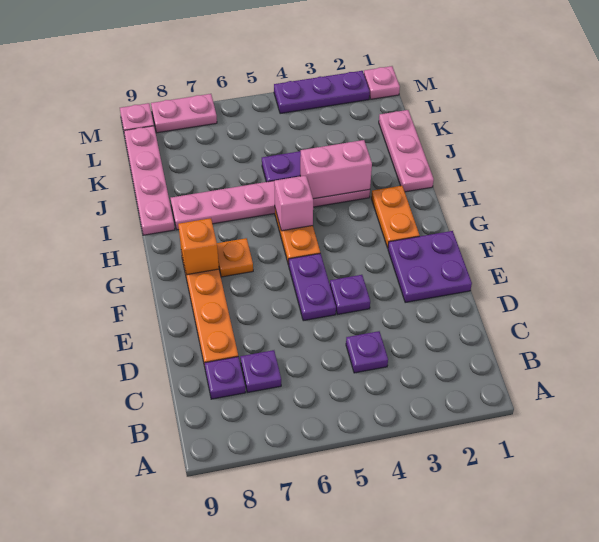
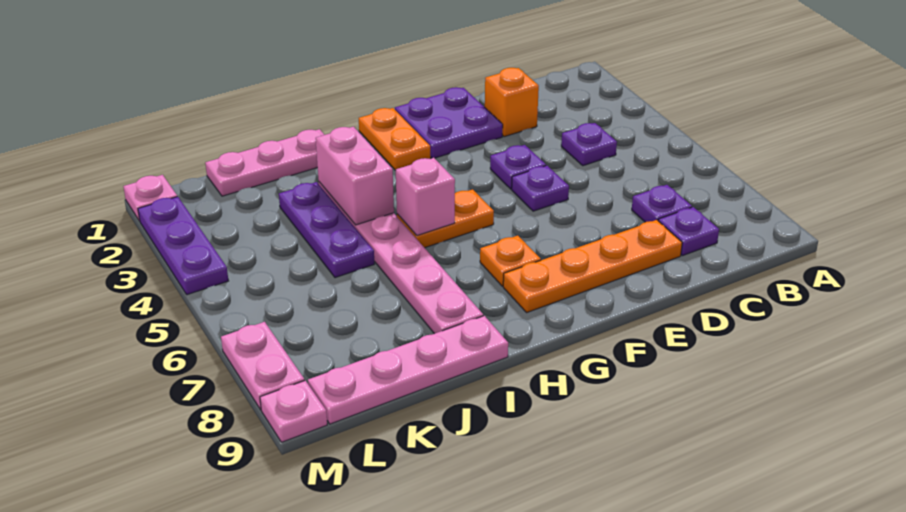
purple plate E5:F5 level 1 -> purple plate E5 level 1
orange plate G2:H2 level 1 -> orange plate G1:G2 level 1
orange brick G8 level 2 -> orange brick D2 level 1

